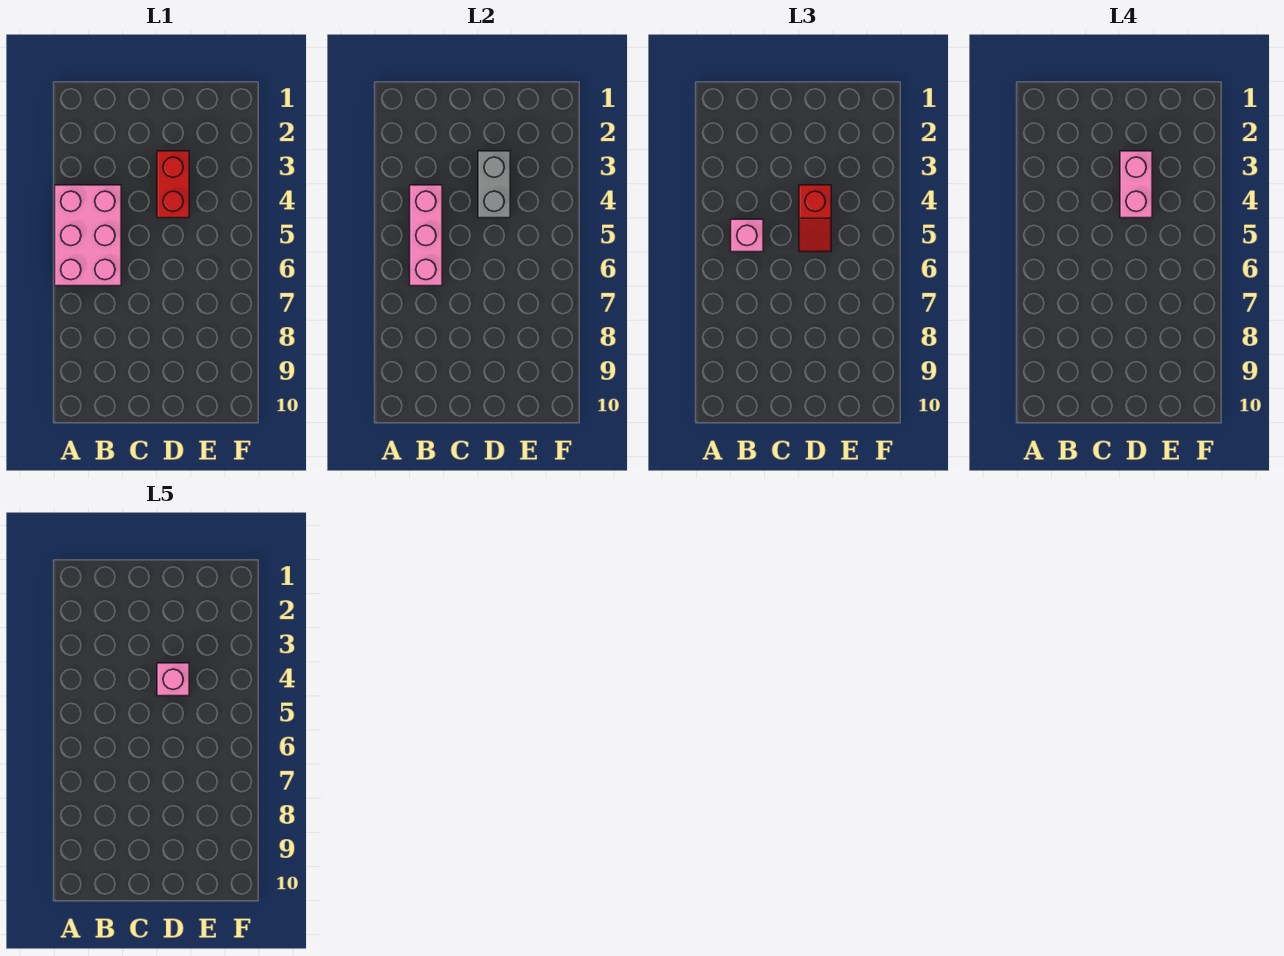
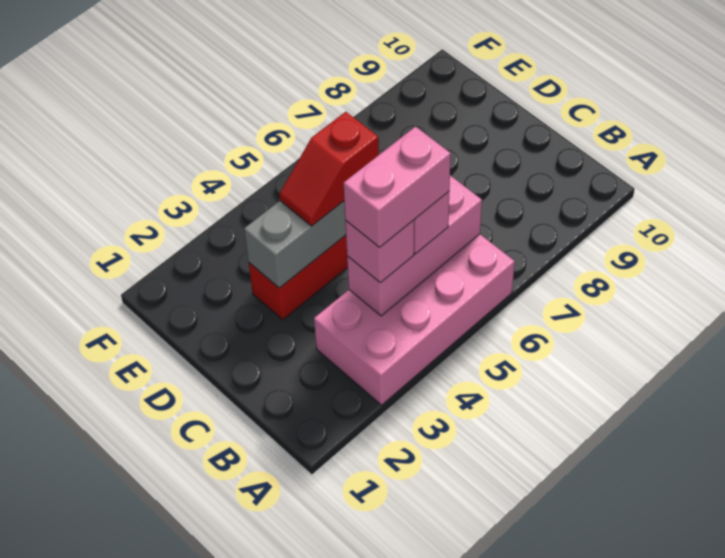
pink brick A4:B6 level 1 -> pink brick A3:B6 level 1
pink brick D3:D4 level 4 -> pink brick B4:B5 level 4
red slope D4:D5 level 3 top 4 -> red slope D4:D5 level 3 top 5
pink brick D4 level 5 -> pink brick B4 level 3

